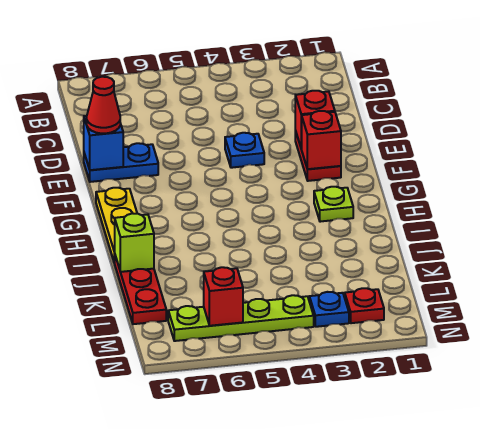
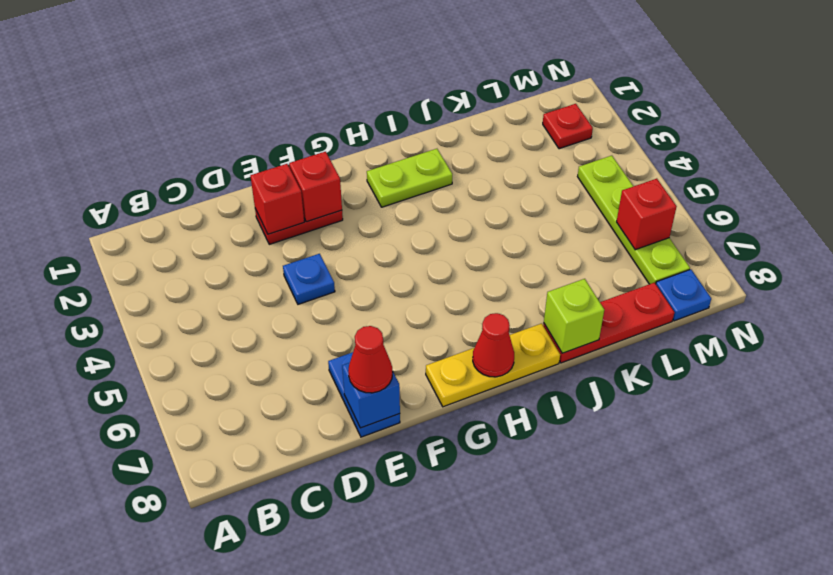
lime plate H2 level 1 -> lime plate H2:I2 level 1
none -> red cone H8 level 2
blue plate M3 level 1 -> blue plate M8 level 1

